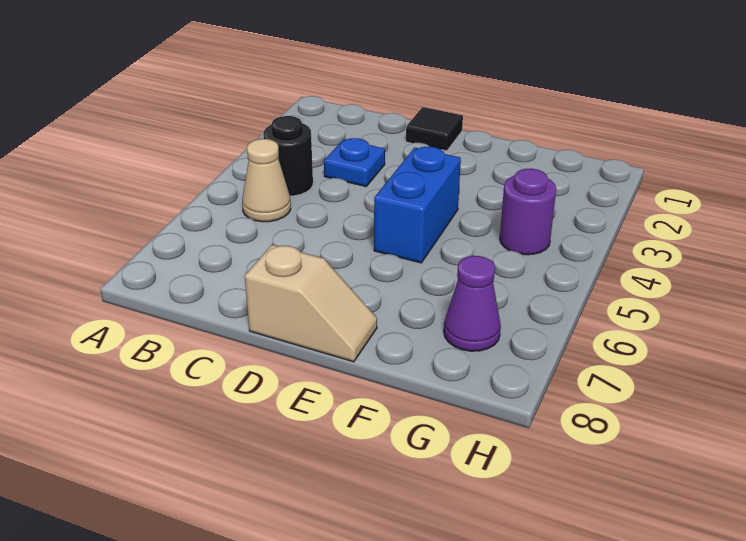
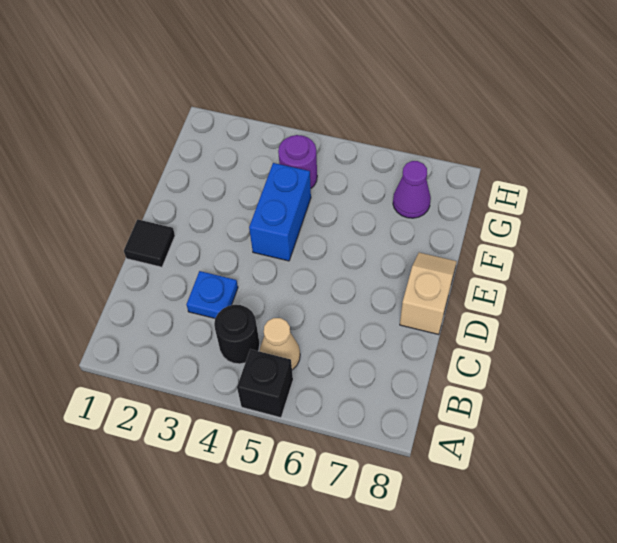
none -> black brick A5 level 1
blue brick E4:E5 level 1 -> blue brick E4:F4 level 1

